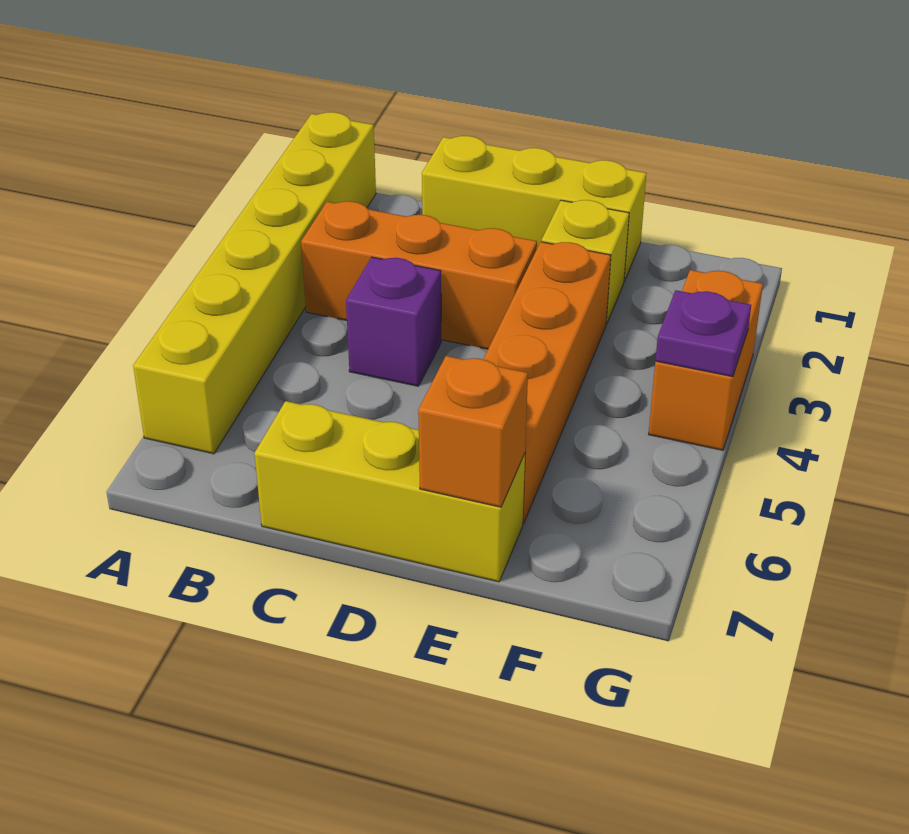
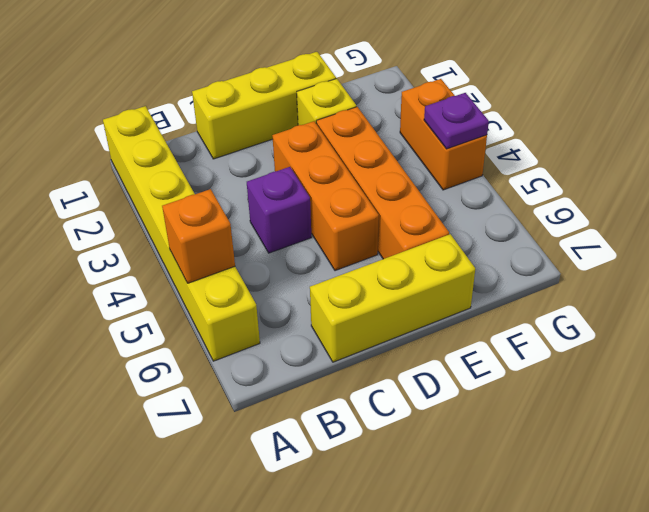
orange brick B3:D3 level 1 -> orange brick D3:D5 level 1
orange brick E7 level 2 -> orange brick A5 level 2

